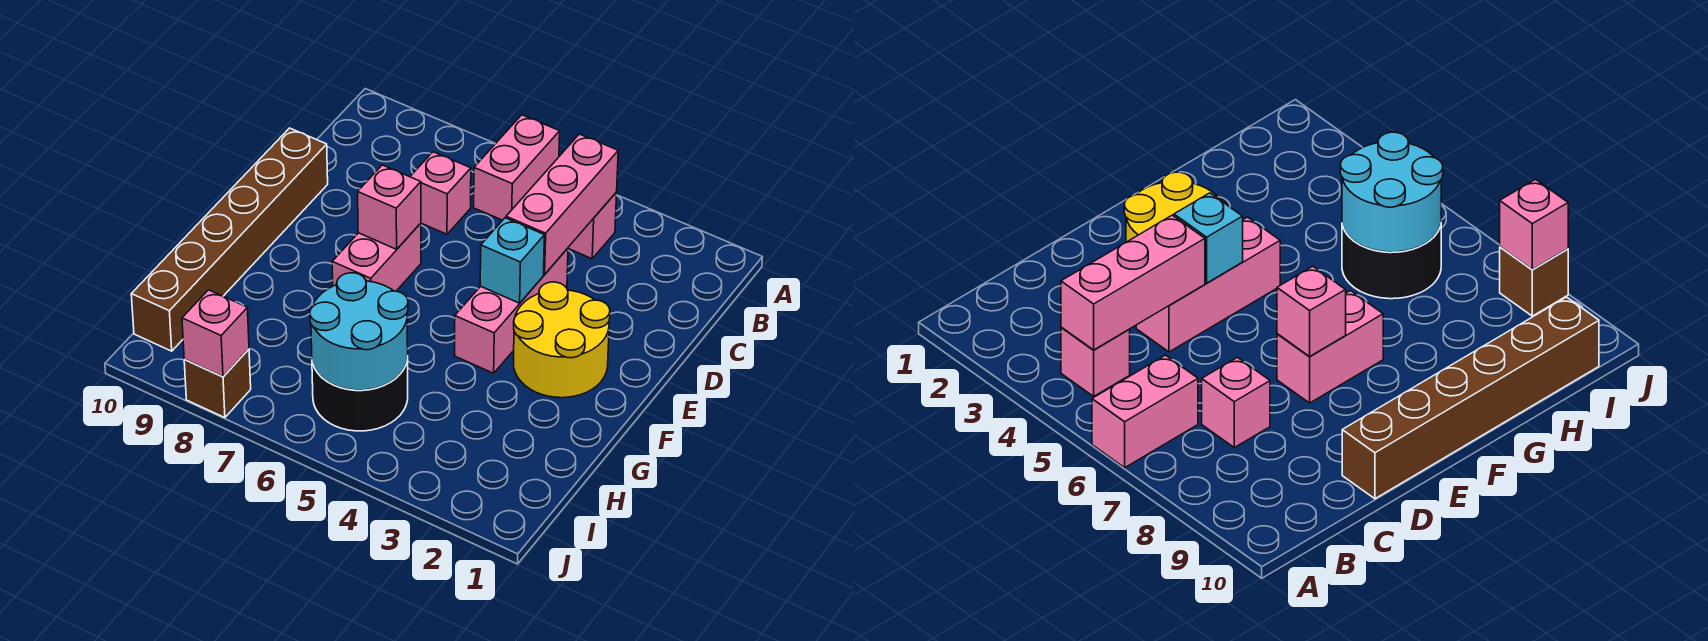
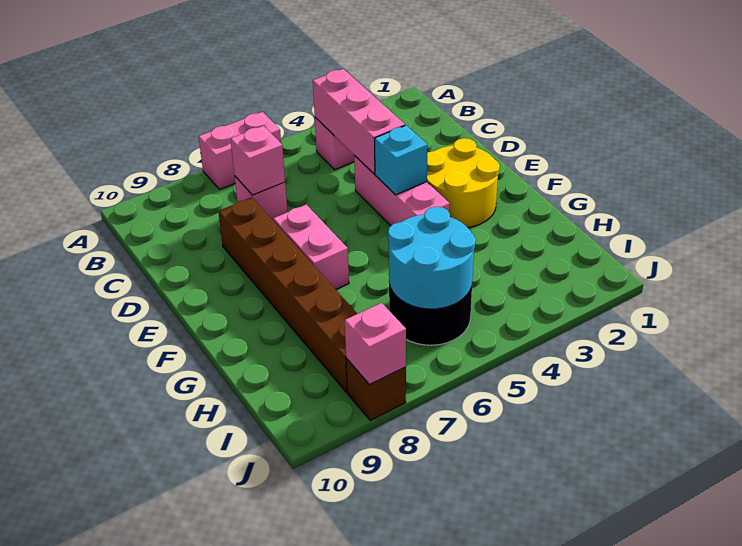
pink brick A6:B6 level 1 -> pink brick A6:A7 level 1
brown brick D10:I10 level 1 -> brown brick D8:I8 level 1
pink brick E7 level 2 -> pink brick C7 level 2

